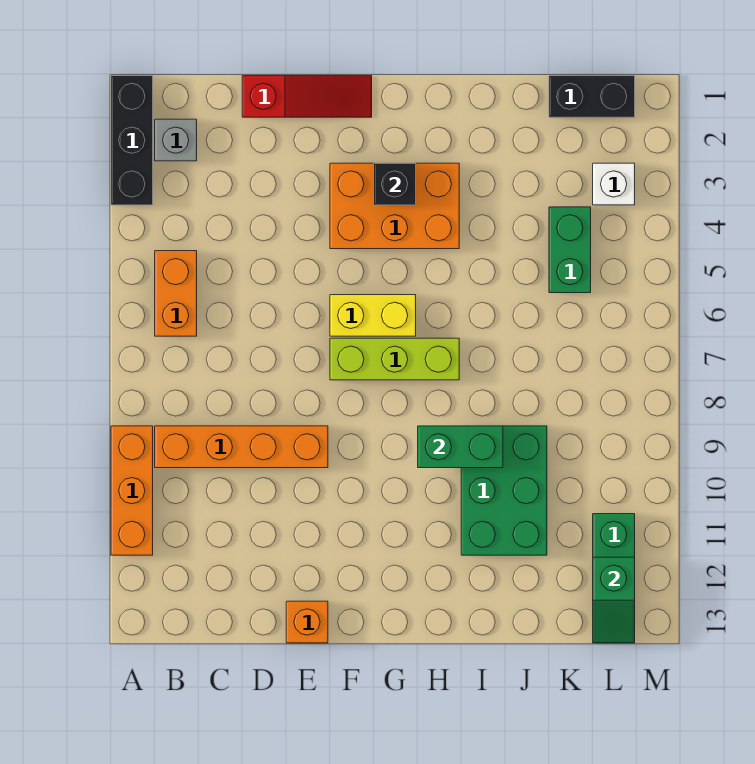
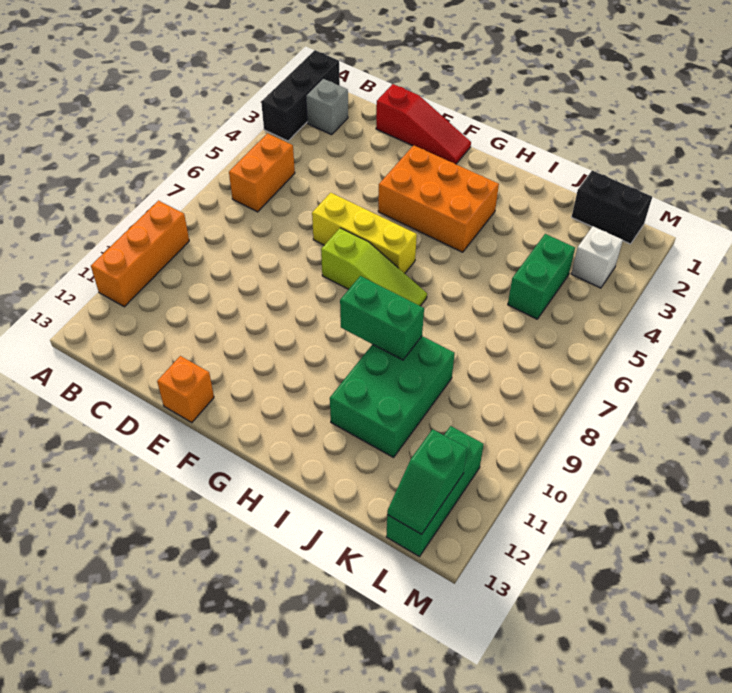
orange brick B9:E9 level 1 -> none
yellow brick F6:G6 level 1 -> yellow brick E6:G6 level 1
lime brick F7:H7 level 1 -> lime slope F7:H7 level 1 top F
black brick G3 level 2 -> none

